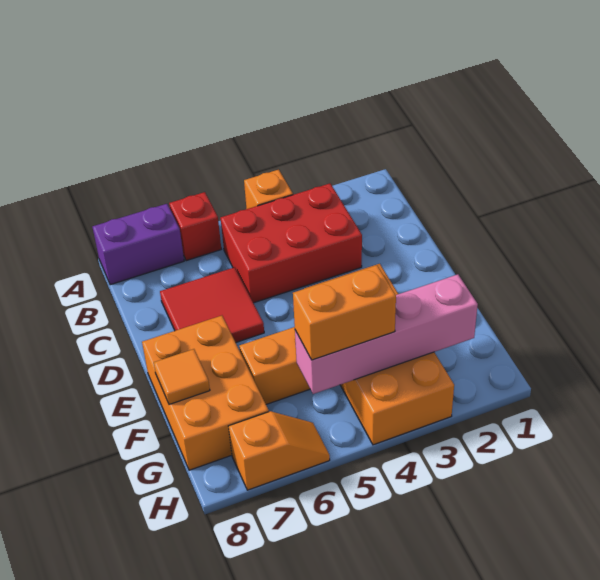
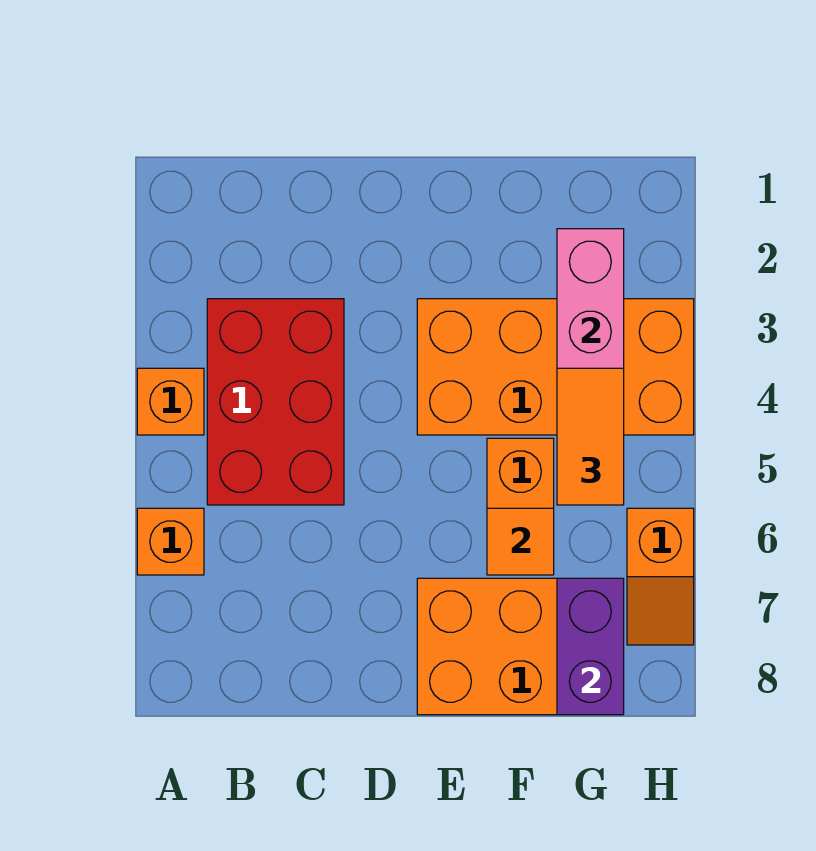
red brick A6 level 1 -> orange brick A6 level 1
purple brick A7:A8 level 1 -> purple brick G7:G8 level 2
red tile C6:D7 level 1 -> none
orange tile F8 level 2 -> orange tile F6 level 2
orange brick G4:G5 level 3 -> orange tile G4:G5 level 3
orange slope H6:H7 level 1 top 7 -> orange slope H6:H7 level 1 top 6

